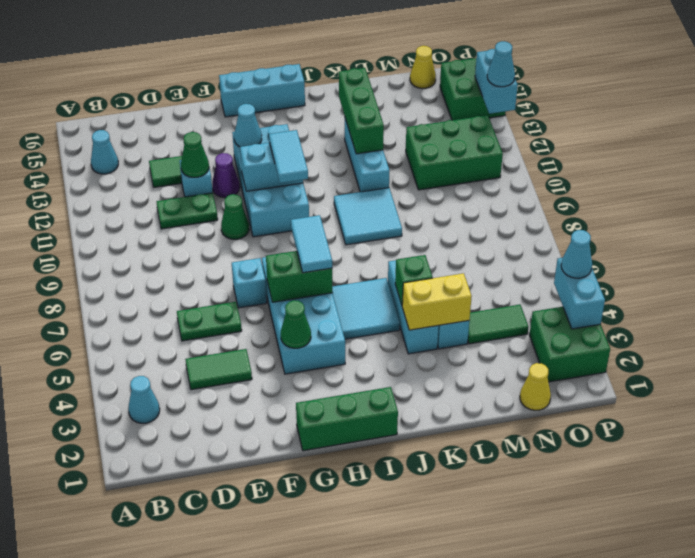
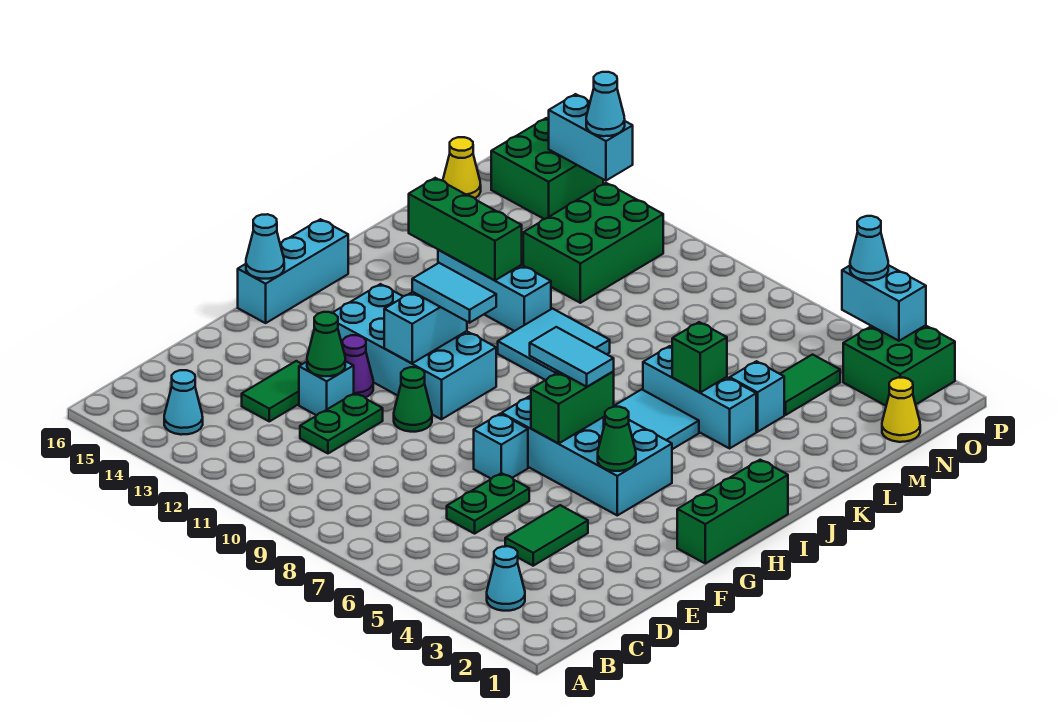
cyan cone G13 level 2 -> cyan cone G16 level 2
yellow brick K4:L4 level 2 -> none

